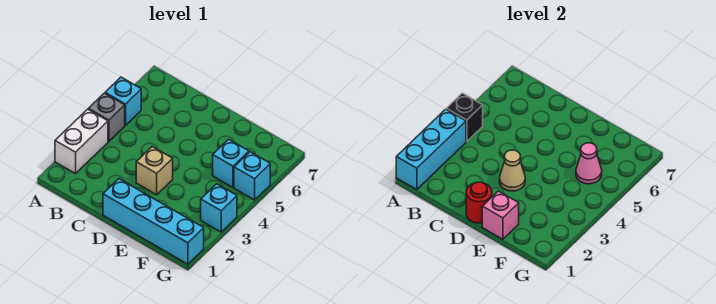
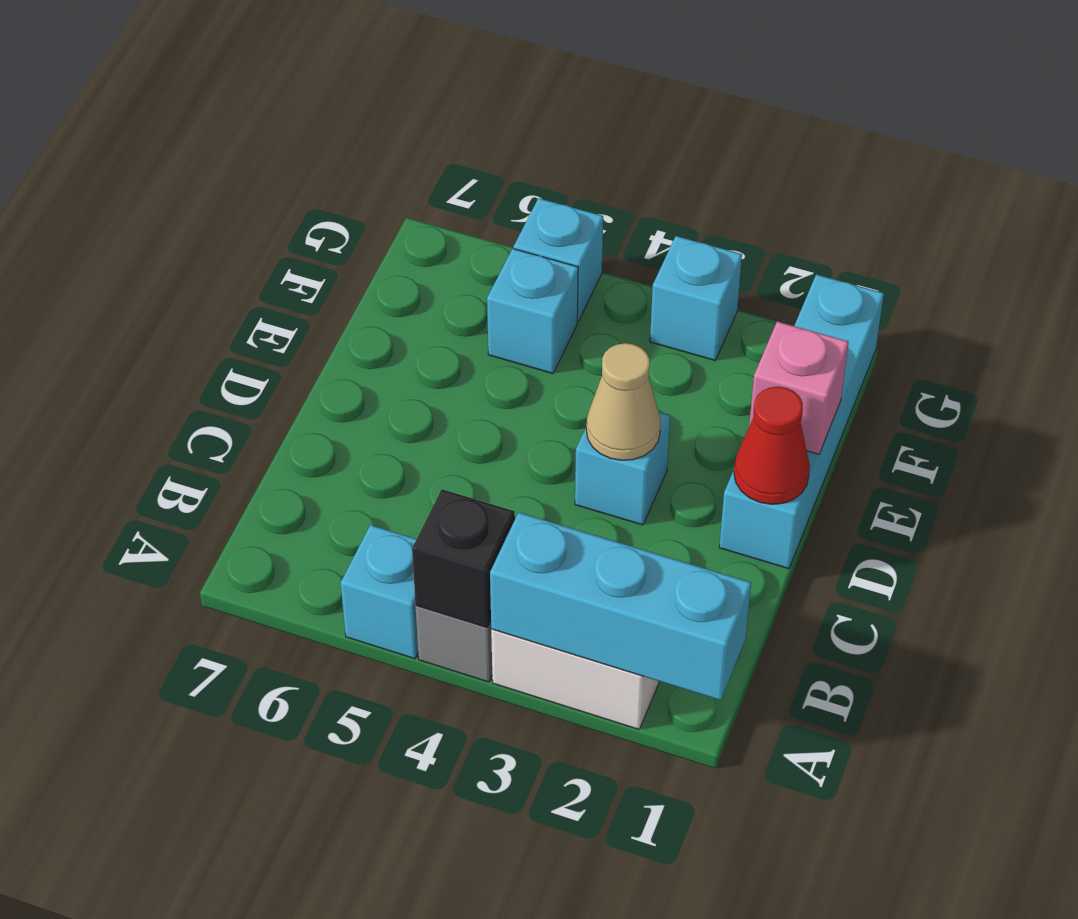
red round brick D1 level 2 -> red cone D1 level 2
tan brick D3 level 1 -> cyan brick D3 level 1
pink cone F5 level 2 -> none

